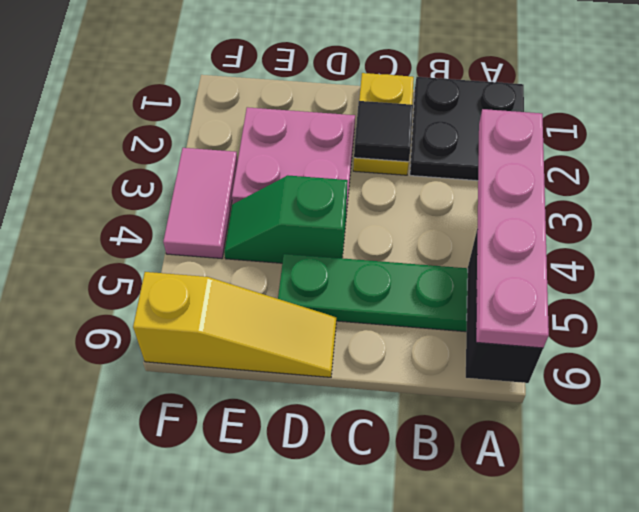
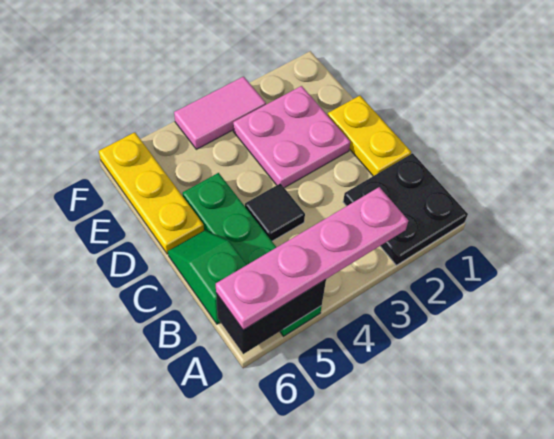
yellow plate C1:C2 level 1 -> yellow plate C1:D1 level 1
black tile C2 level 2 -> black tile C4 level 1
green slope D4:E4 level 1 top D -> green slope B6:C6 level 1 top B
yellow slope D6:F6 level 1 top F -> yellow plate D6:F6 level 1

